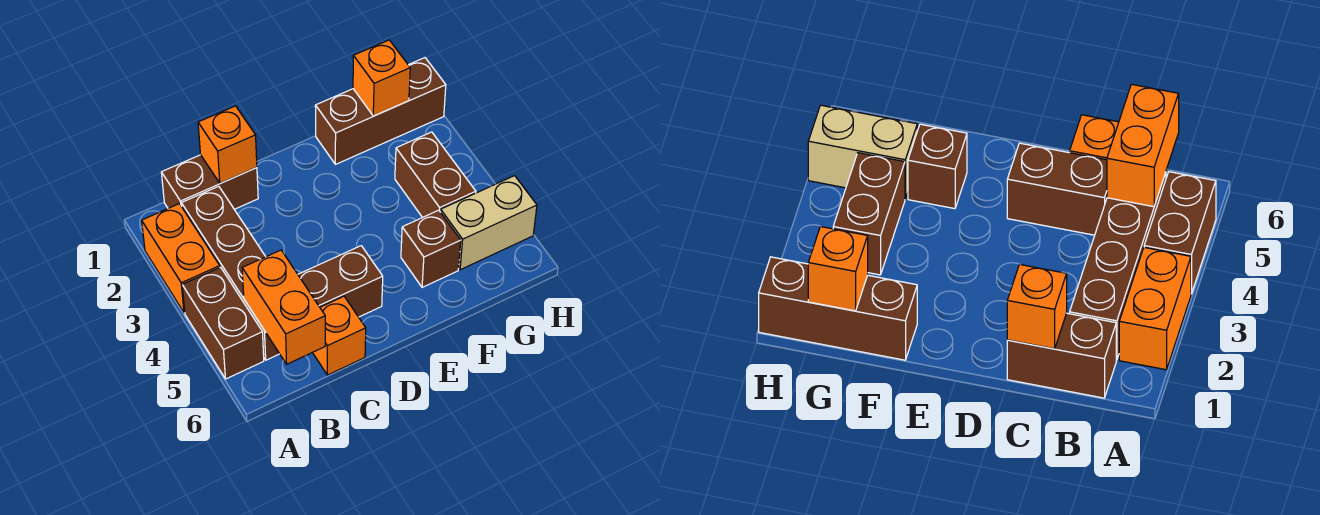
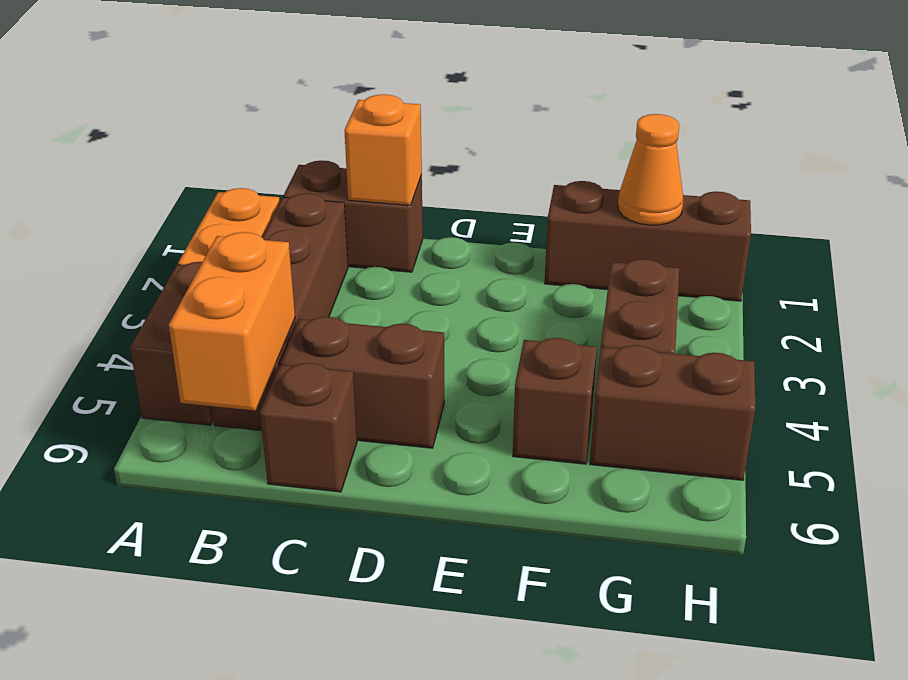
orange brick C6 level 1 -> brown brick C6 level 1
orange brick G1 level 2 -> orange cone G1 level 2
tan brick G5:H5 level 1 -> brown brick G5:H5 level 1

